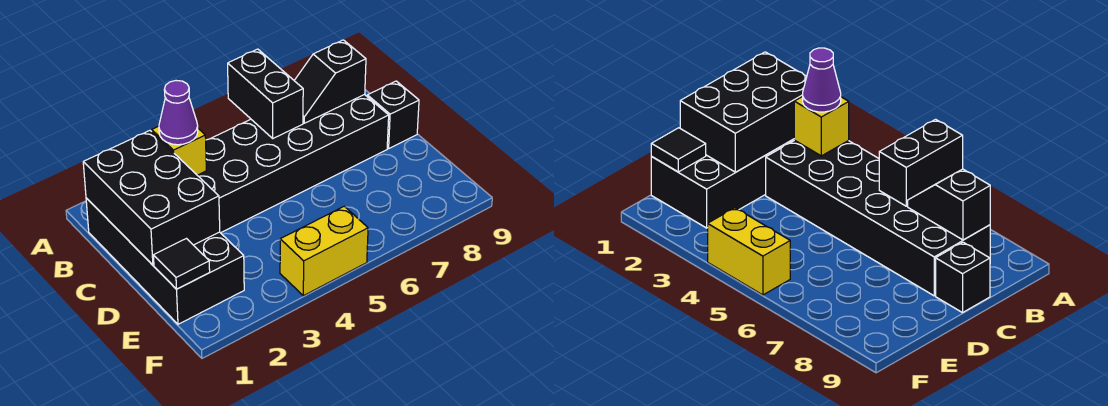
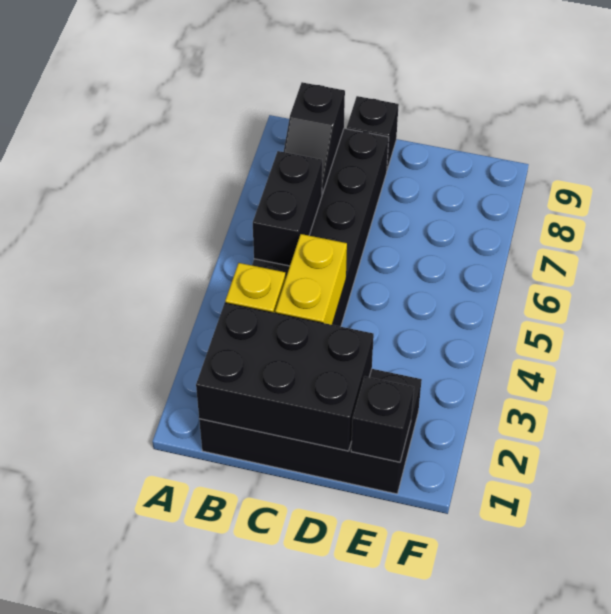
black brick A6:B6 level 2 -> black brick B5:B6 level 2
purple cone B3 level 3 -> none
black tile E1 level 2 -> black brick E1 level 2
yellow brick F4:F5 level 1 -> yellow brick C3:C4 level 2

